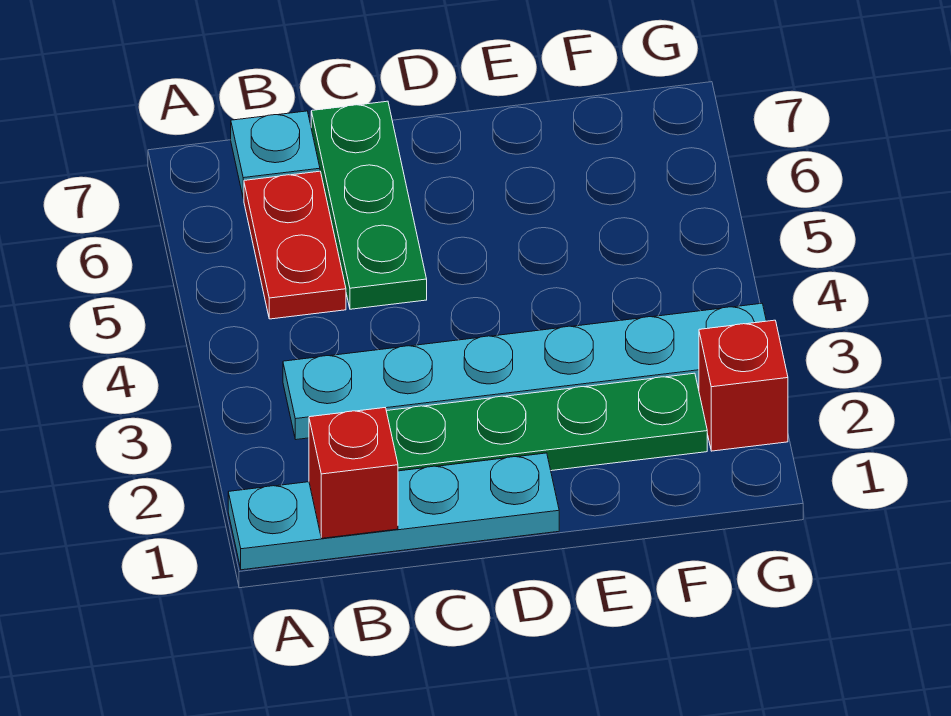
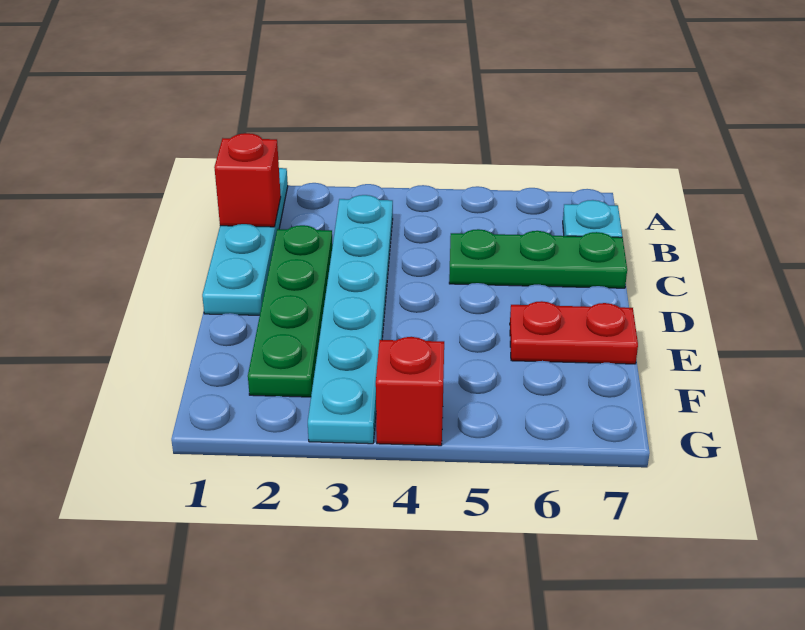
red plate B5:B6 level 1 -> red plate E6:E7 level 1
red brick G2 level 1 -> red brick G4 level 1

